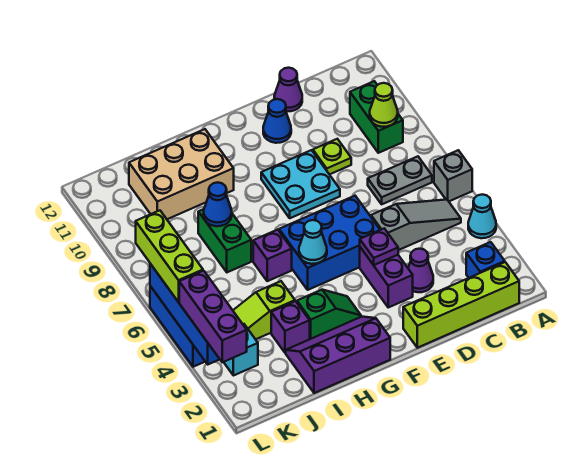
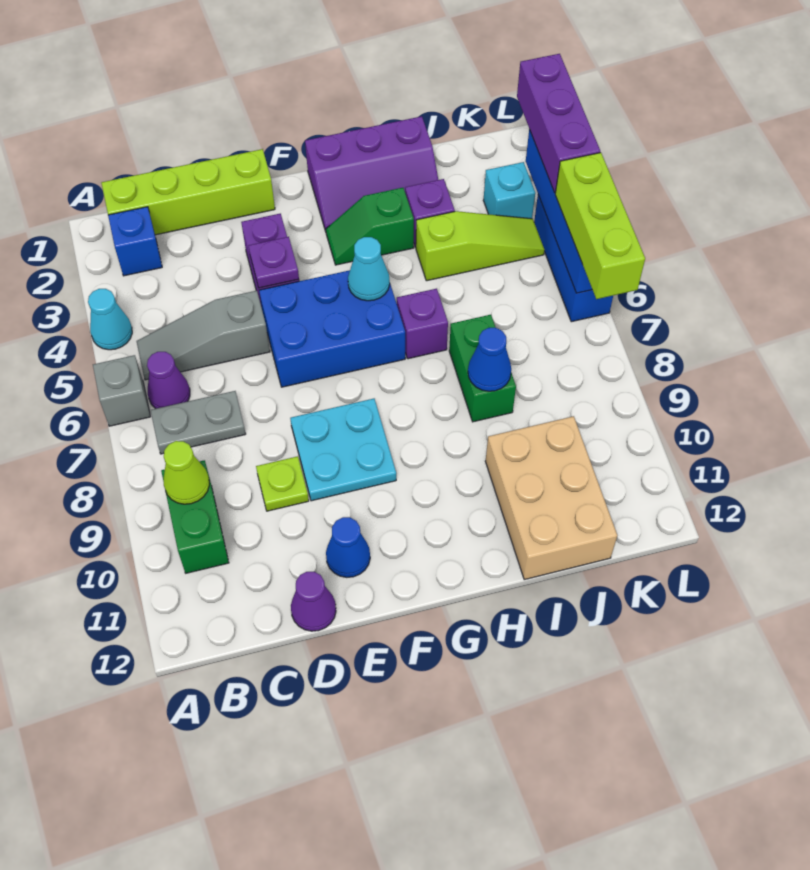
purple cone D3 level 1 -> purple cone B6 level 1
tan brick H10:J11 level 1 -> tan brick I10:J12 level 1

